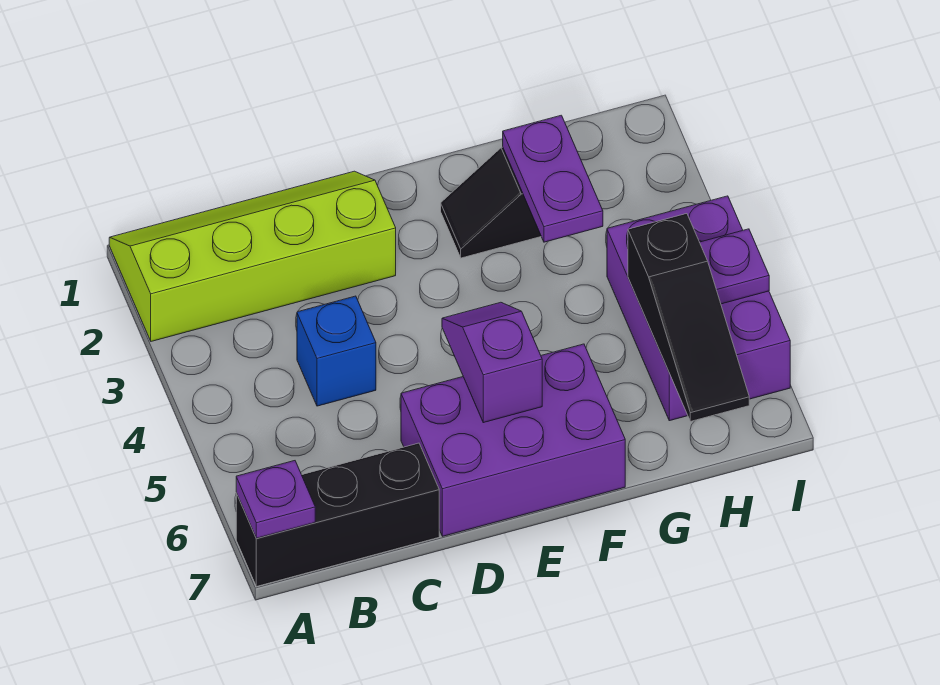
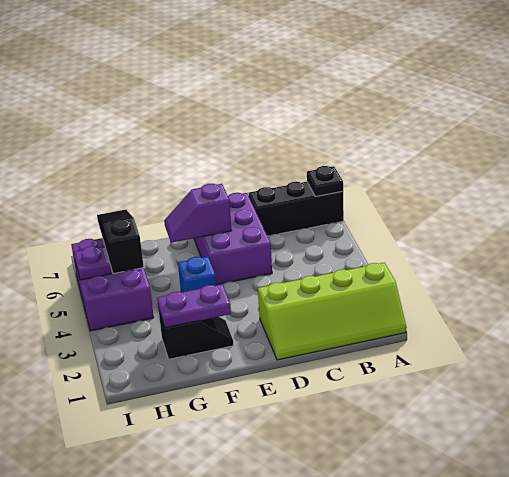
purple plate A7 level 2 -> black plate A7 level 2
blue brick C4 level 1 -> blue brick F4 level 1
purple brick D6:F7 level 1 -> purple brick D5:E7 level 1
purple slope E5:E6 level 2 top 6 -> purple slope E6:F6 level 2 top E
purple plate G2:G3 level 2 -> purple plate F2:G2 level 2

